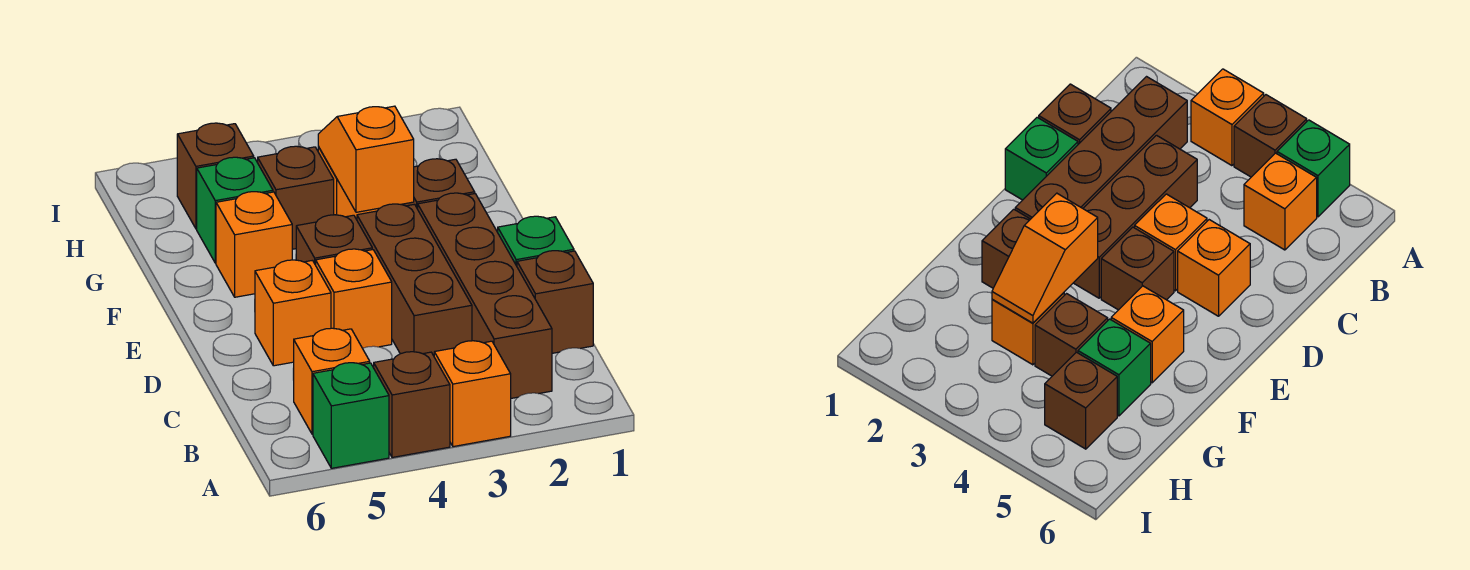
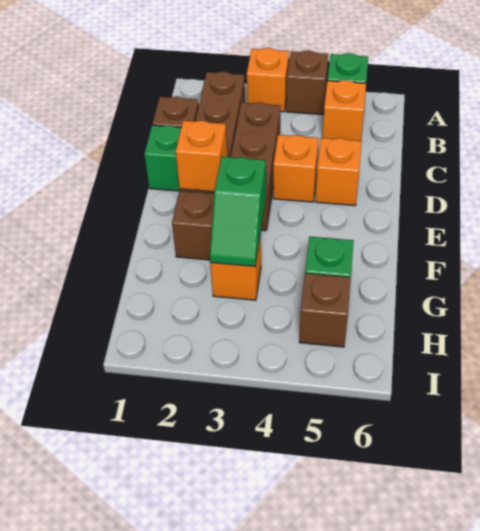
brown brick E4 level 1 -> none
orange slope F3:G3 level 2 top F -> green slope F3:G3 level 2 top F
orange brick F5 level 1 -> orange brick E2 level 2
brown brick G4 level 1 -> none

